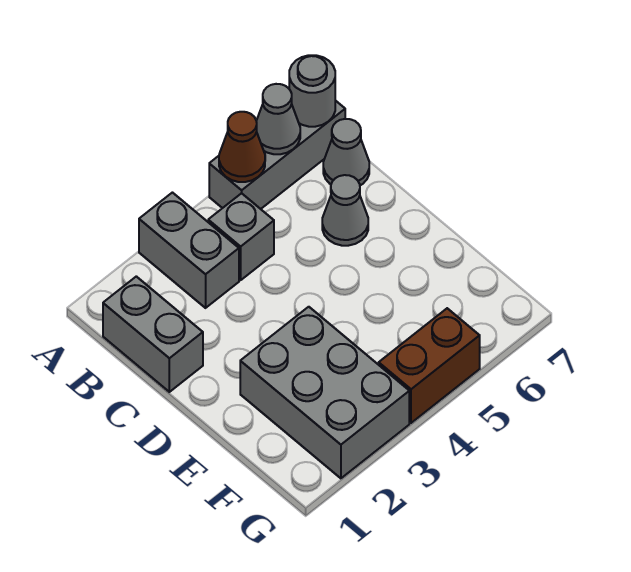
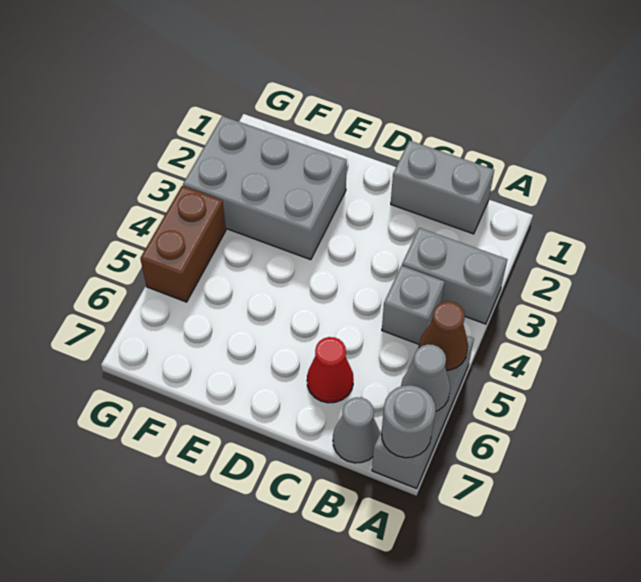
grey cone C6 level 1 -> red cone C6 level 1

